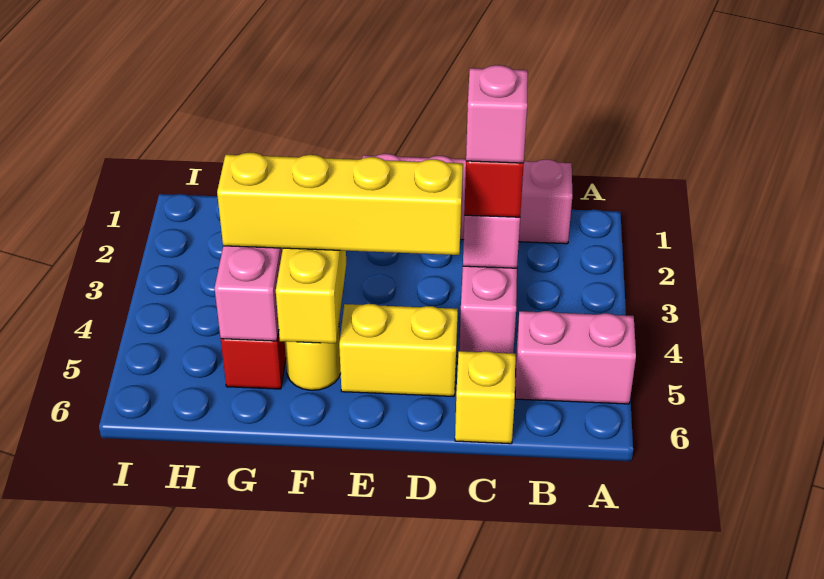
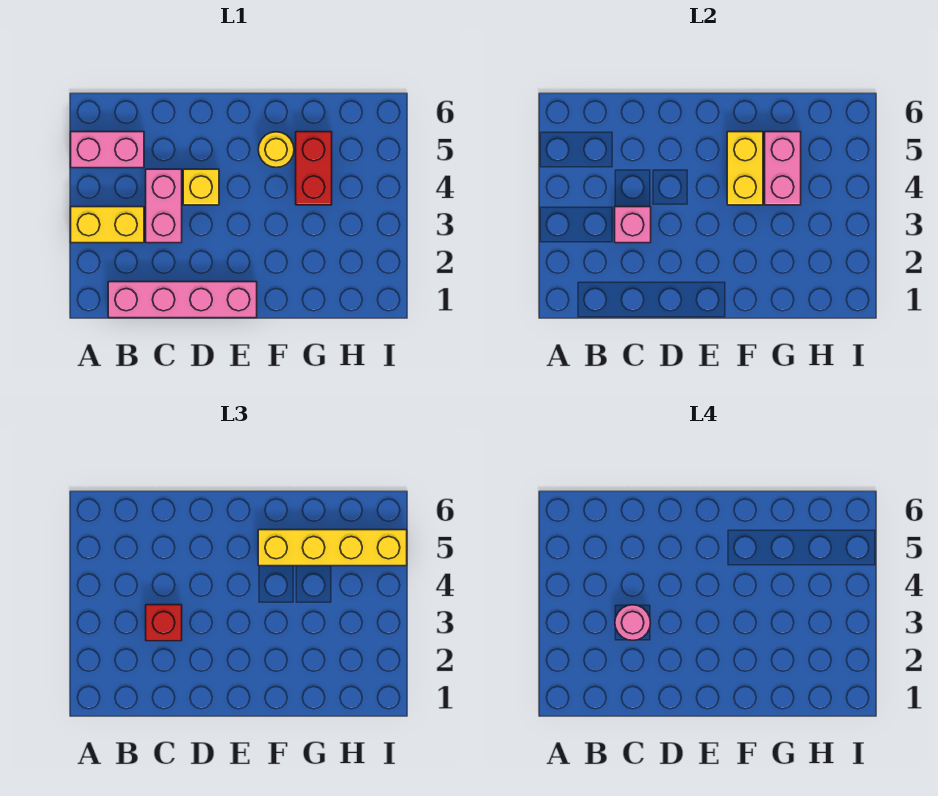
pink brick C3 level 4 -> pink round brick C3 level 4
yellow brick C6 level 1 -> yellow brick D4 level 1
yellow brick D4:G4 level 3 -> yellow brick F5:I5 level 3
yellow brick D5:E5 level 1 -> yellow brick A3:B3 level 1

